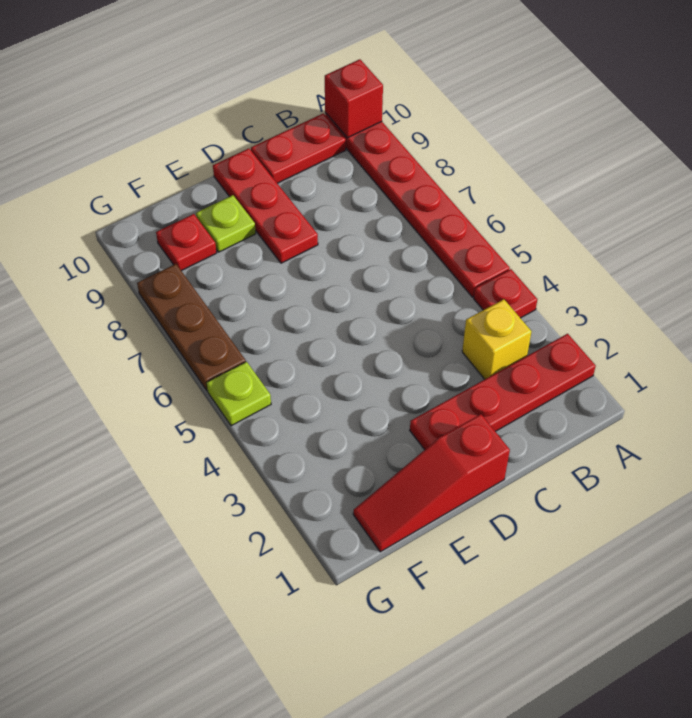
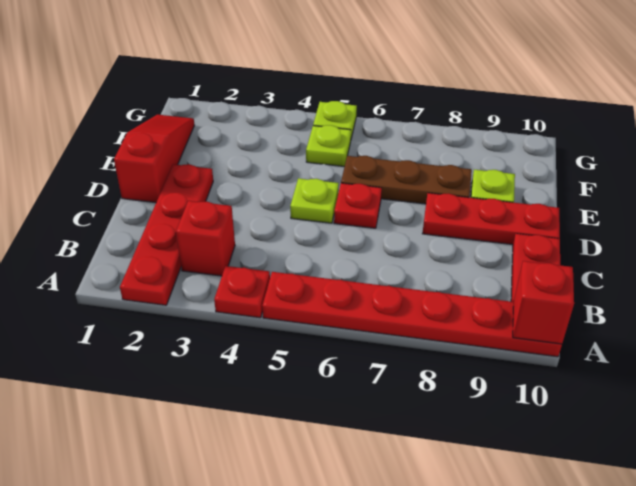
yellow brick B3 level 1 -> red brick B3 level 1
none -> lime plate D5 level 1
none -> lime plate F5 level 1
red plate F9 level 1 -> red plate D6 level 1
brown plate G6:G8 level 1 -> brown plate E6:E8 level 1

